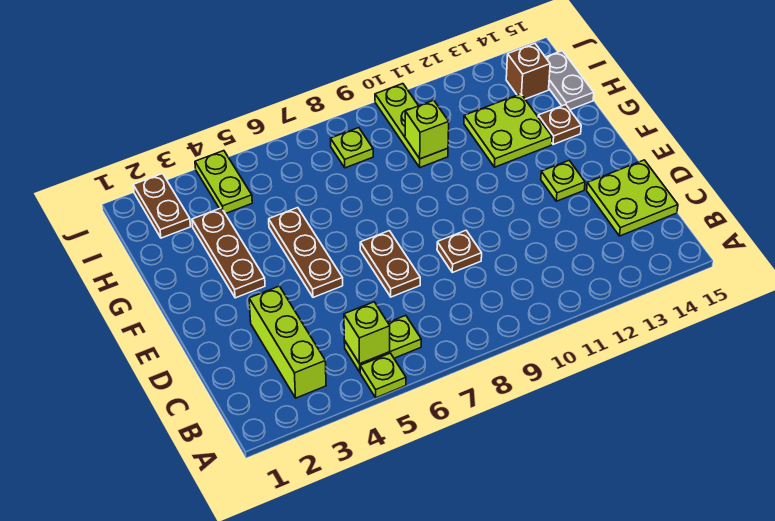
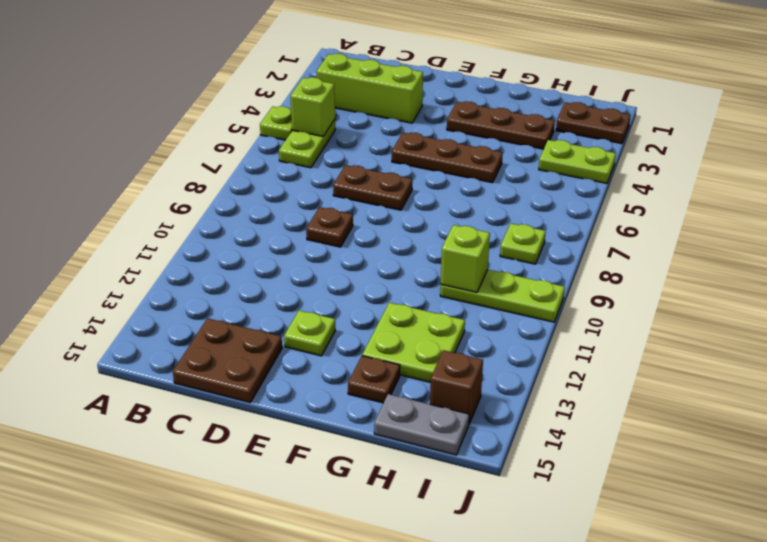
lime plate C14:D15 level 1 -> brown plate C14:D15 level 1

